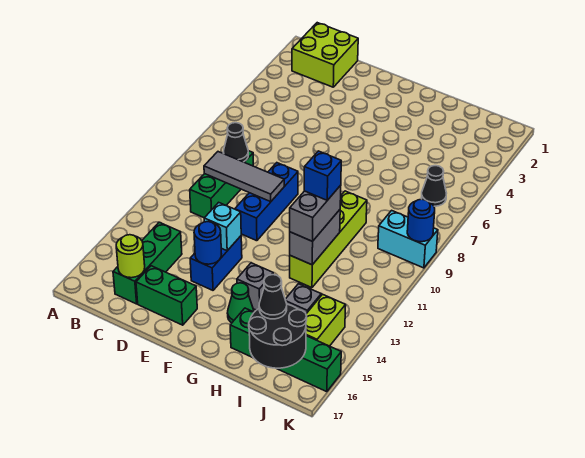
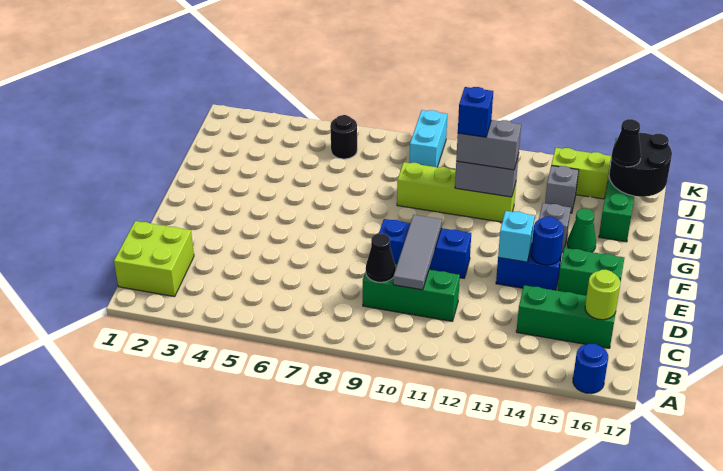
green brick D16:E16 level 1 -> green brick E15:E16 level 1
black cone J6 level 1 -> black round brick J6 level 1
blue round brick K9 level 2 -> blue round brick A16 level 1

